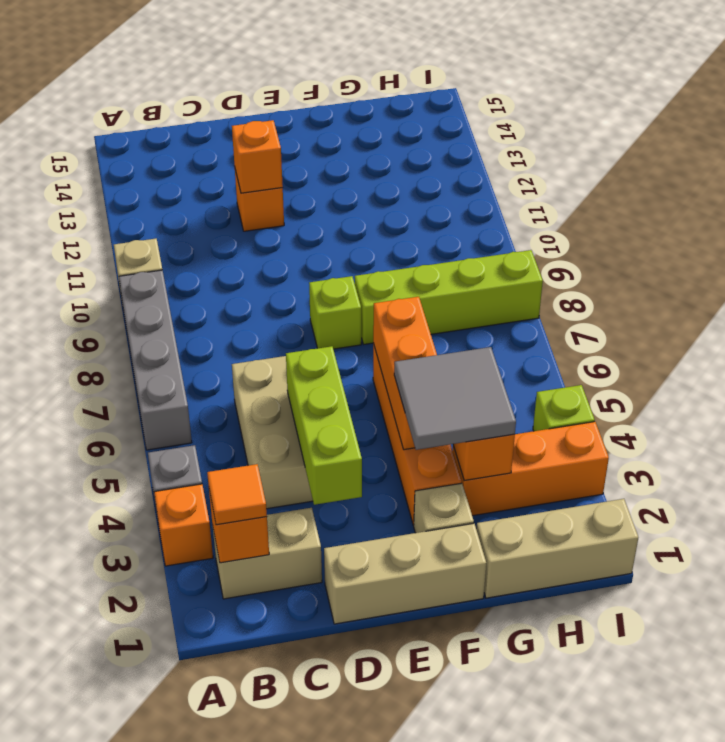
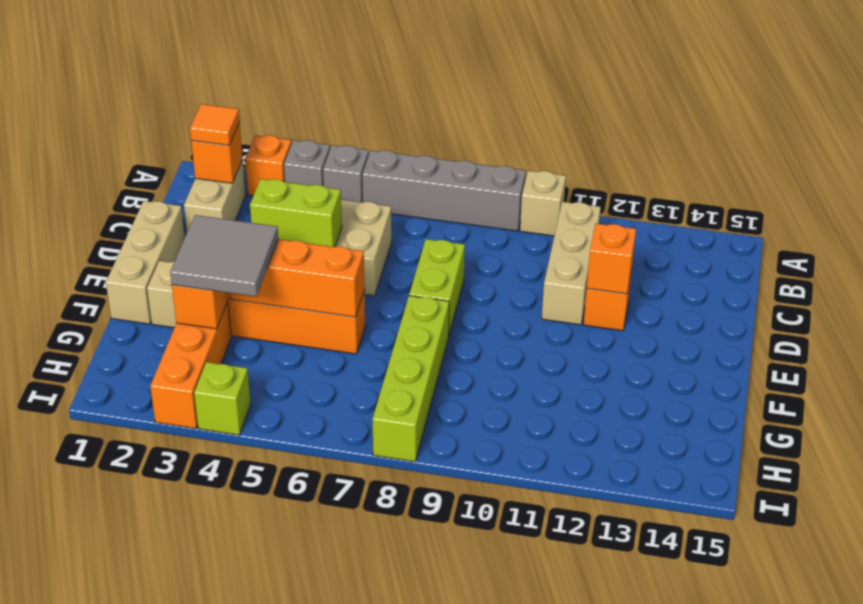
none -> grey brick A5 level 1
lime brick D3:D5 level 2 -> lime brick D4:D5 level 2
lime brick E8 level 1 -> lime brick D8:E8 level 1
tan brick G1:I1 level 1 -> tan brick B11:D11 level 1

